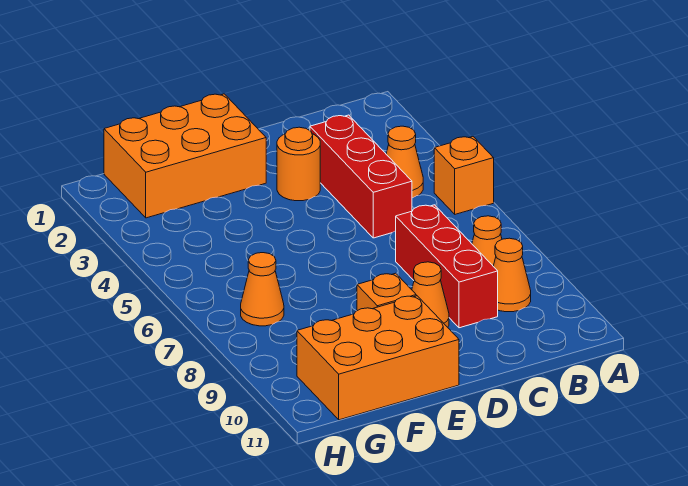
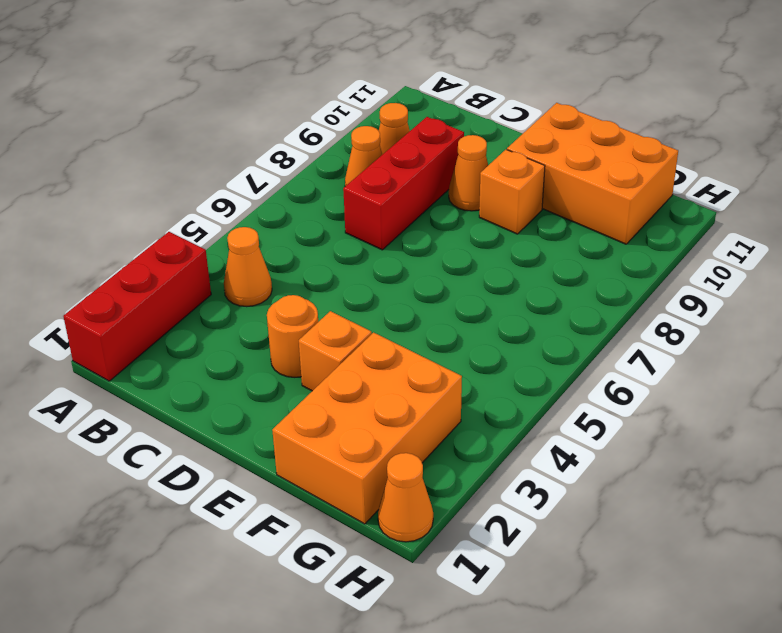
orange brick A5 level 1 -> orange brick E3 level 1
red brick C3:C5 level 1 -> red brick A1:A3 level 1
orange brick E1:G2 level 1 -> orange brick F1:G3 level 1
orange cone G7 level 1 -> orange cone H1 level 1

